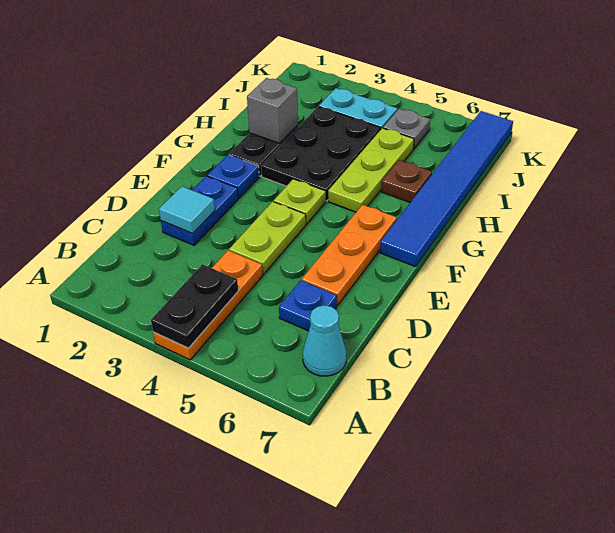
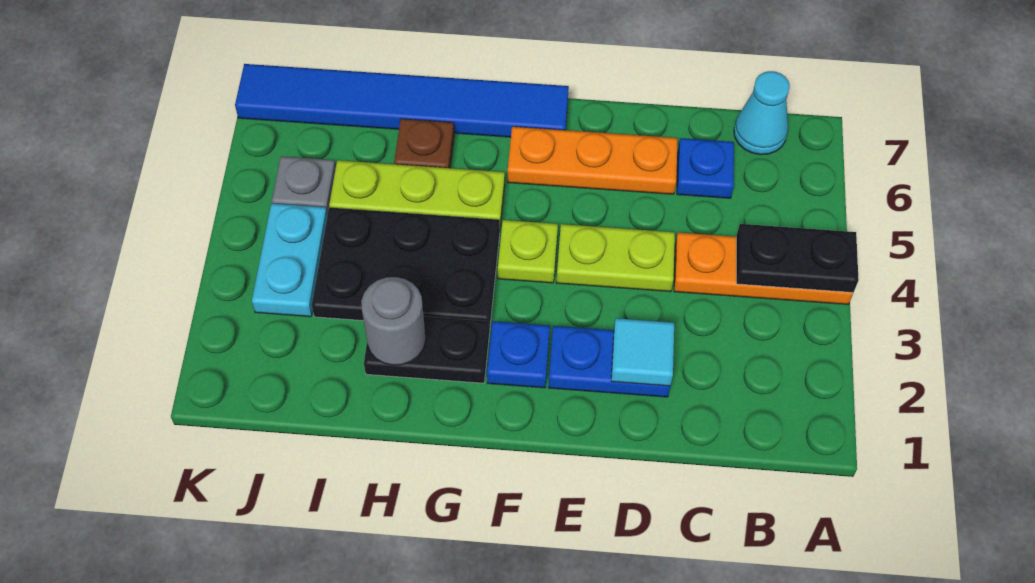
grey brick H2 level 2 -> grey round brick H2 level 2

